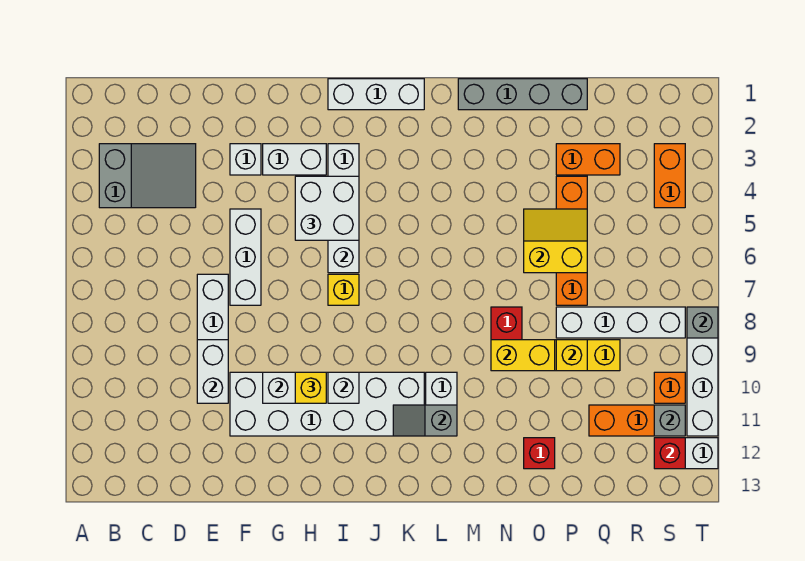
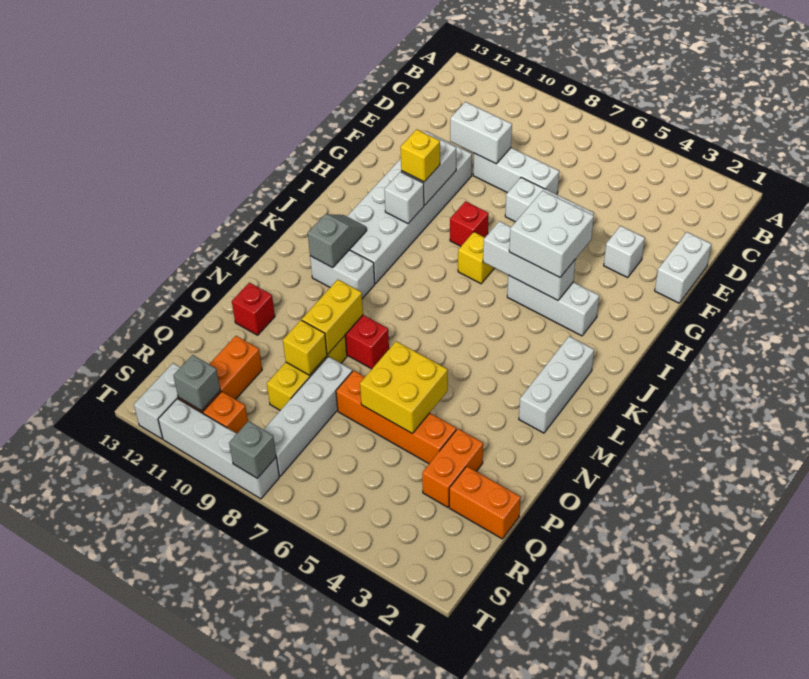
grey slope B3:D4 level 1 top B -> none
white brick G3:H3 level 1 -> white brick E1:F1 level 1
white brick I1:K1 level 1 -> white brick K2:M2 level 1
grey brick M1:P1 level 1 -> none
yellow slope O5:P6 level 2 top 6 -> yellow brick O5:P6 level 2
orange brick S3:S4 level 1 -> orange brick Q1:Q2 level 1
red brick S12 level 2 -> red brick H8 level 1

